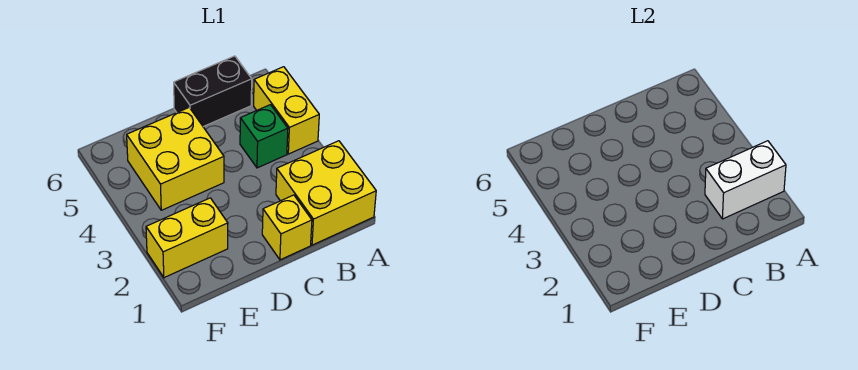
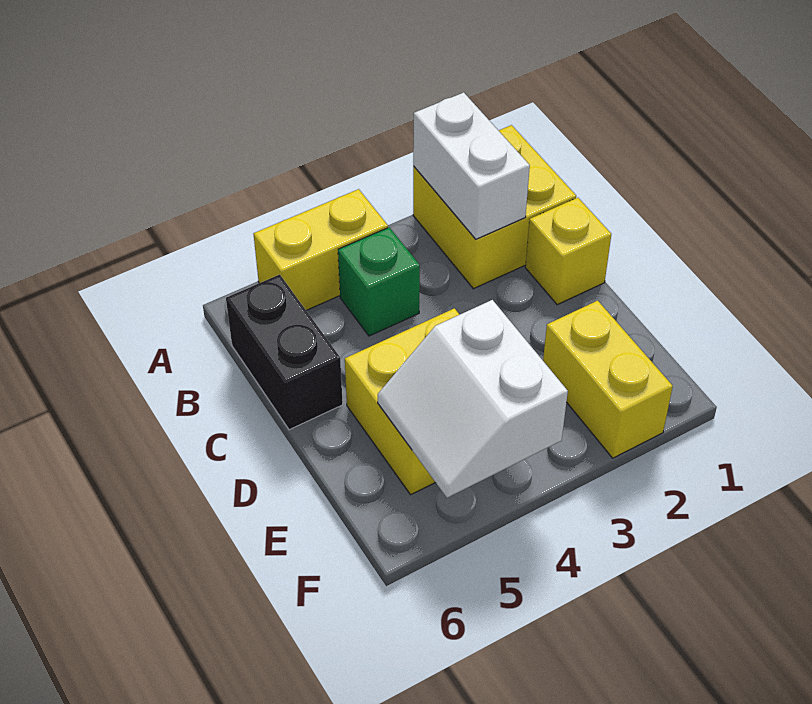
none -> white slope E4:F5 level 2 top 4

